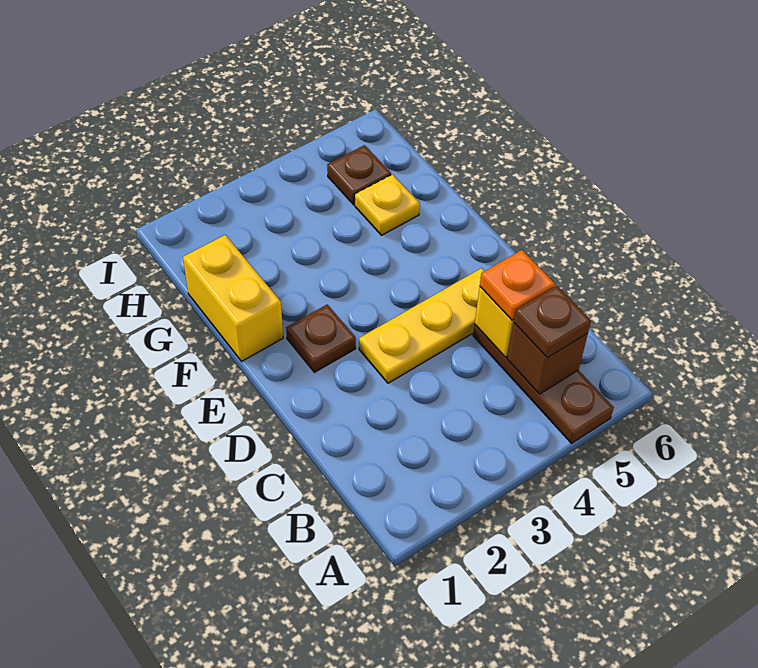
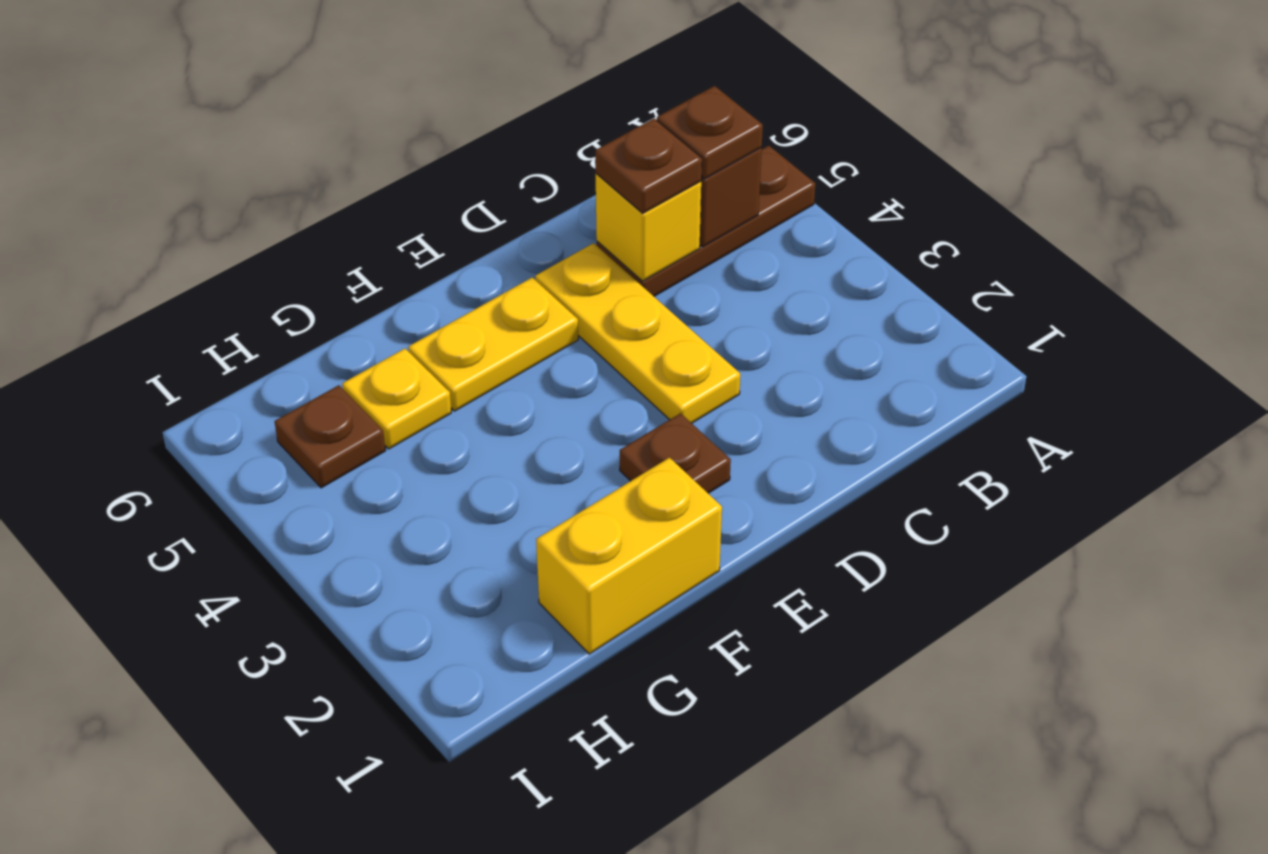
orange plate C5 level 3 -> brown plate C5 level 3
none -> yellow plate E5:F5 level 1

